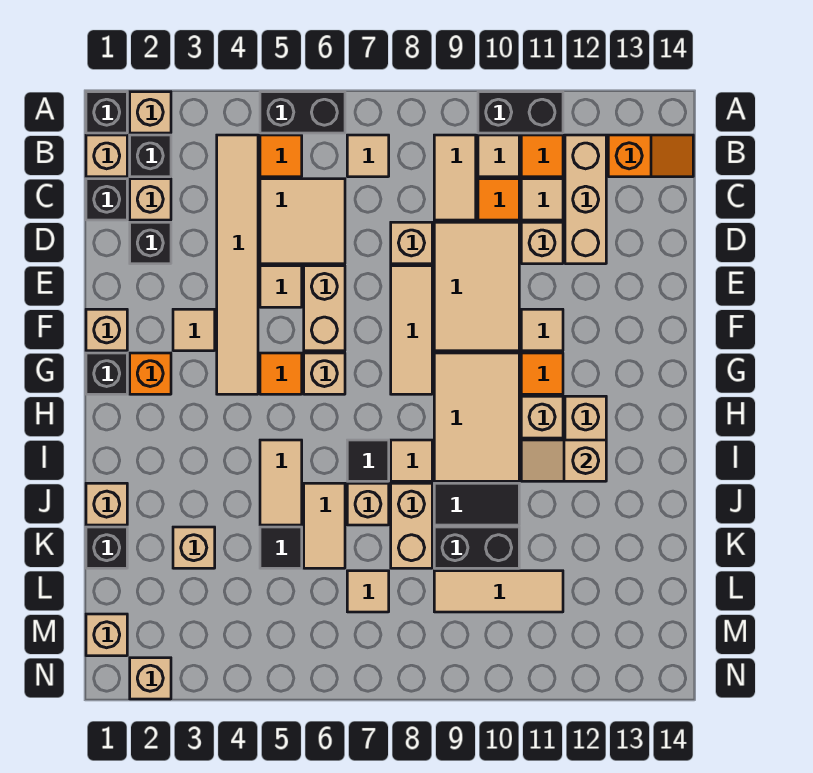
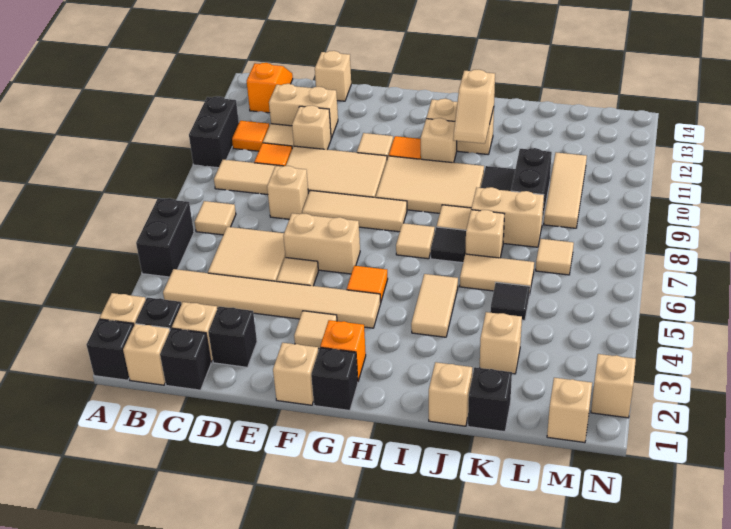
orange tile B5 level 1 -> none
tan tile B10 level 1 -> tan tile H7 level 1
tan brick B12:D12 level 1 -> tan brick C12:D12 level 1
tan brick G6 level 1 -> tan brick D14 level 1
tan tile I5:J5 level 1 -> tan tile I4:I5 level 1

